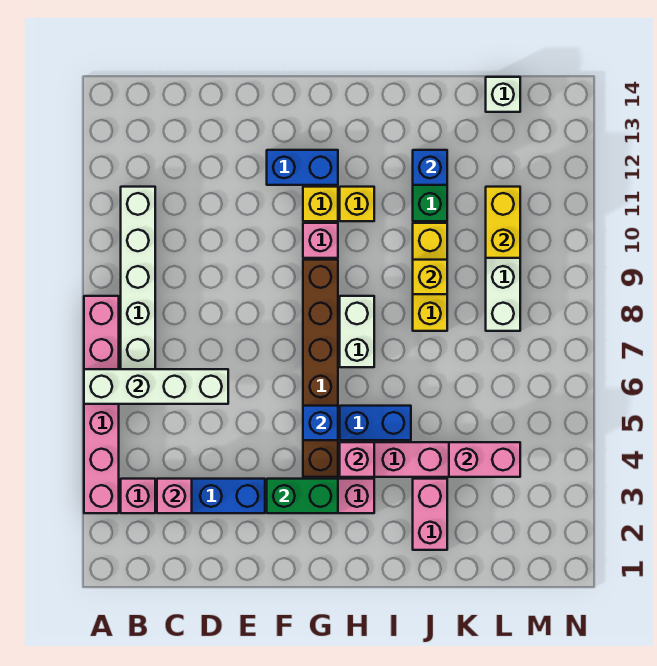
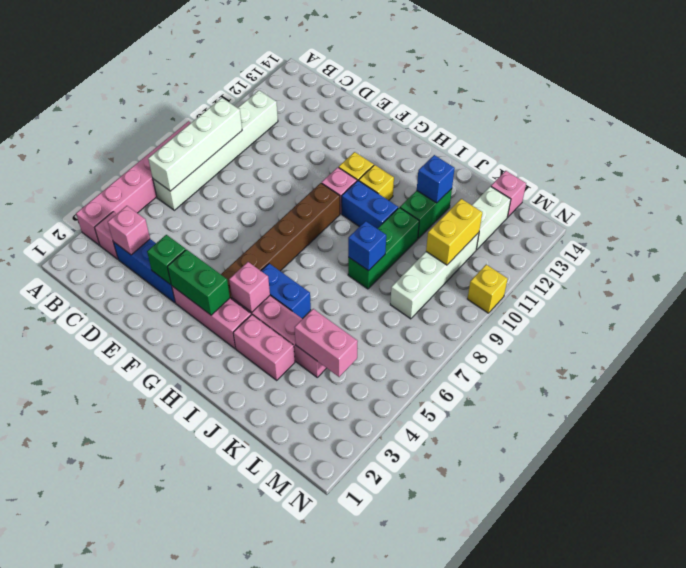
white brick A6:D6 level 2 -> white brick B6:B9 level 2
none -> green brick E3 level 2
blue brick F12:G12 level 1 -> blue brick H10:I10 level 1
blue brick G5 level 2 -> blue brick J8 level 2
white brick H7:H8 level 1 -> white brick L12:L13 level 1
pink brick J2:J3 level 1 -> pink brick I3:J3 level 1
yellow brick J8:J10 level 1 -> green brick J8:J10 level 1
yellow brick J9 level 2 -> yellow brick N10 level 1
white brick L14 level 1 -> pink brick L14 level 1

